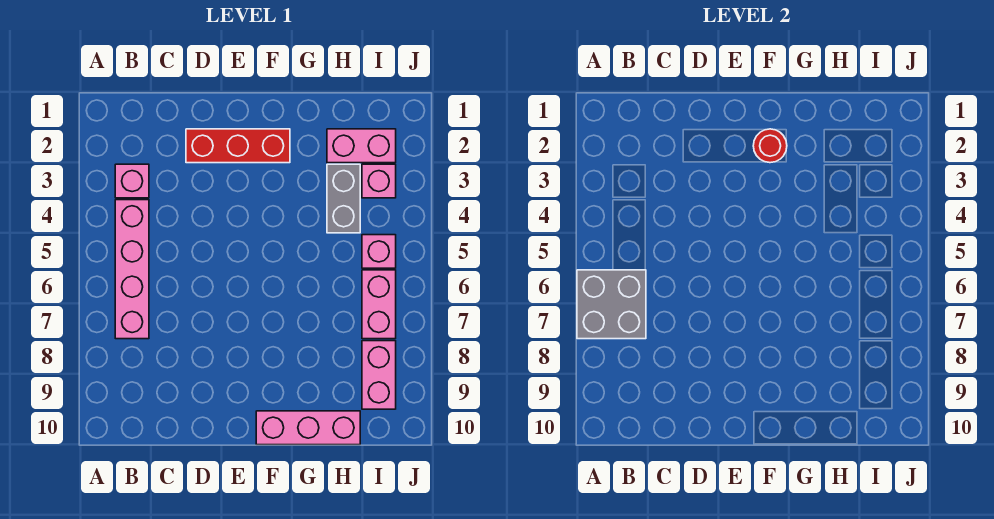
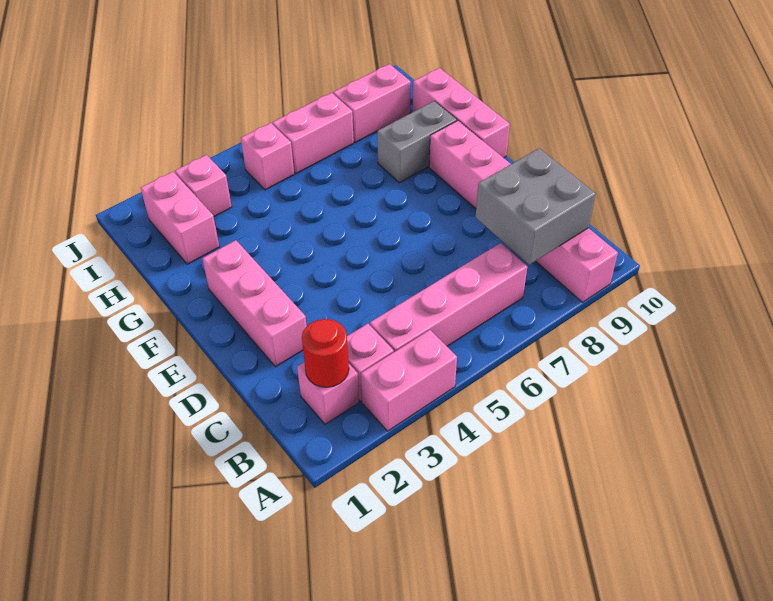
none -> pink brick A3:A4 level 1
grey brick A6:B7 level 2 -> grey brick B8:C9 level 2
none -> pink brick A9:F9 level 1
none -> pink brick B2 level 1
red brick D2:F2 level 1 -> pink brick D2:F2 level 1
red round brick F2 level 2 -> red round brick B2 level 2
grey brick H3:H4 level 1 -> grey brick G8:G9 level 1

